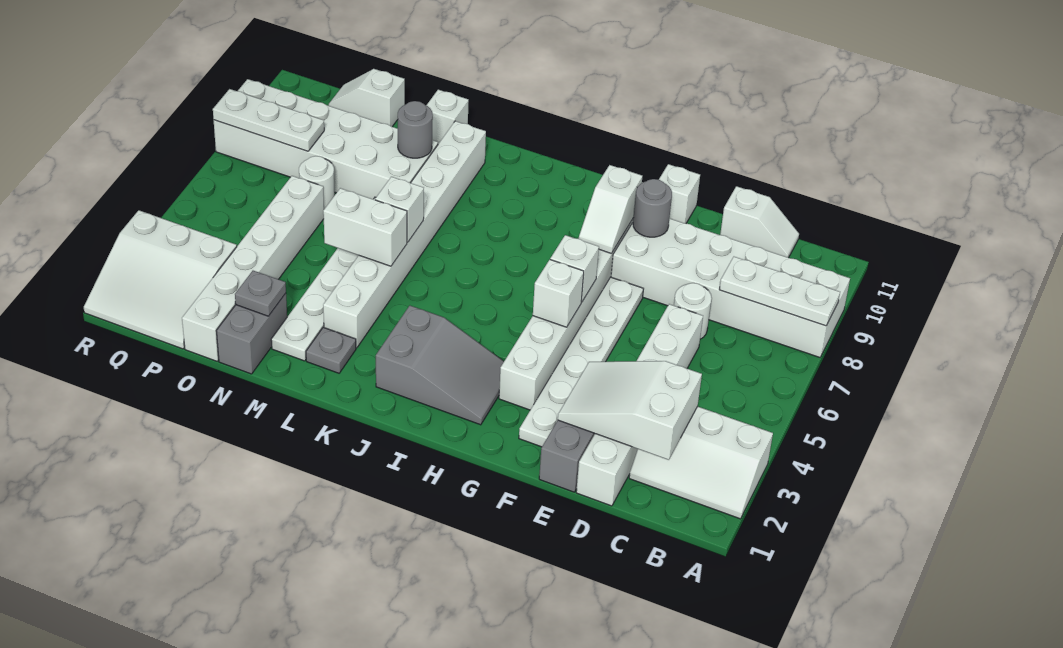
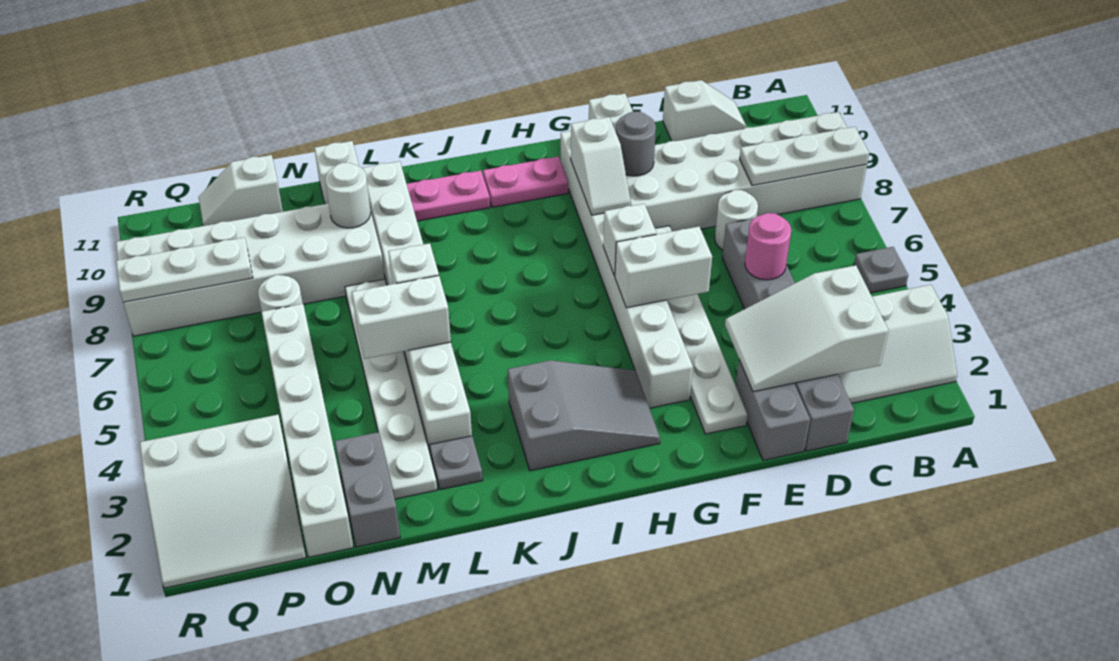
white brick D1:D6 level 1 -> grey brick D1:D6 level 1
none -> pink round brick D5 level 2
white brick G5 level 2 -> white brick F5:G5 level 2
none -> pink plate H10:I10 level 1
none -> pink plate J10:K10 level 1
grey round brick M9 level 2 -> white round brick M9 level 2
grey plate N2 level 2 -> grey plate A5 level 1

